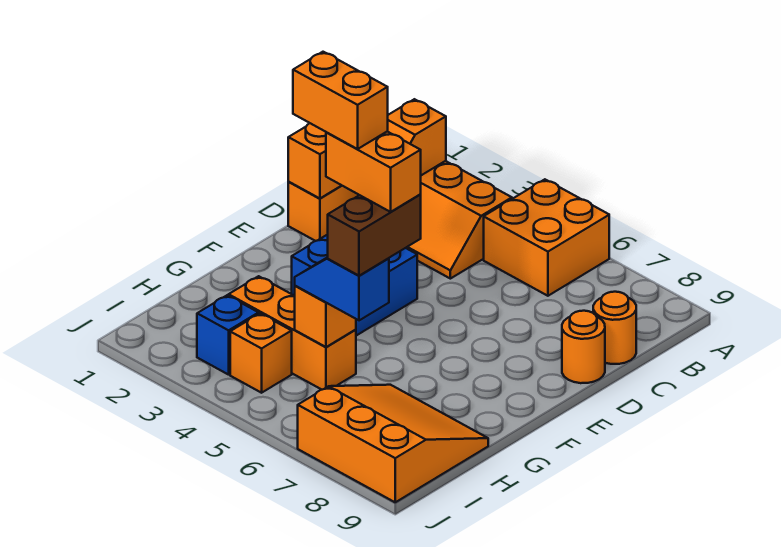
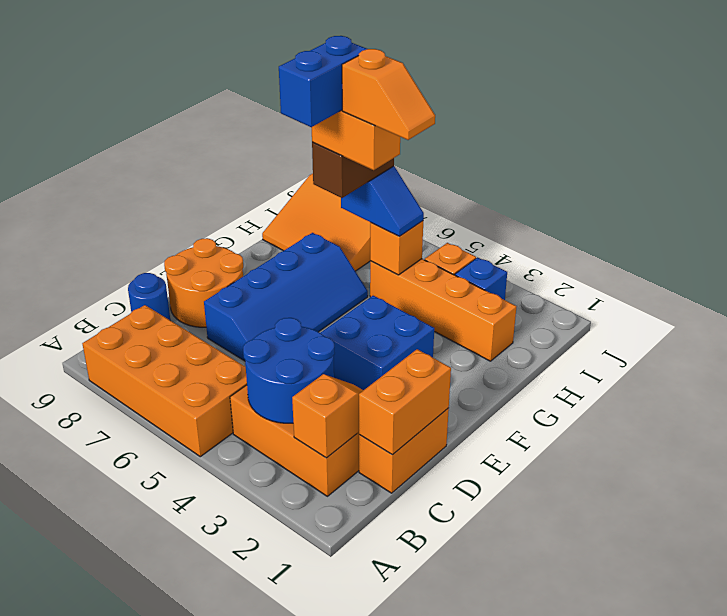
orange brick A5:B6 level 1 -> orange brick A5:B8 level 1
none -> blue round brick B3:C4 level 2
orange round brick C9 level 1 -> blue round brick C9 level 1
none -> blue slope D6:G7 level 1 top 7
orange round brick D9 level 1 -> orange round brick D8:E9 level 1
none -> blue brick F6:G6 level 6
orange brick G4:G5 level 6 -> orange slope G4:G5 level 6 top 5
orange brick H3:H5 level 1 -> orange brick H2:H5 level 1

